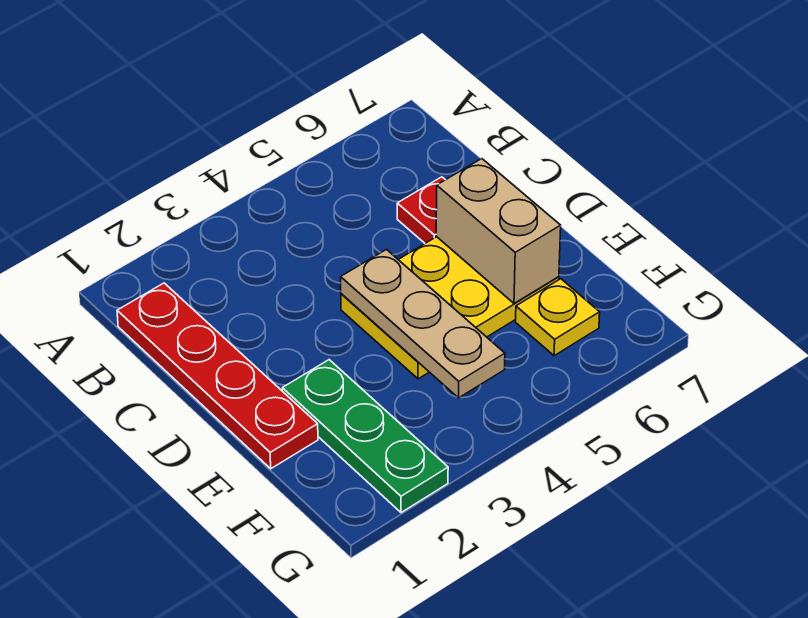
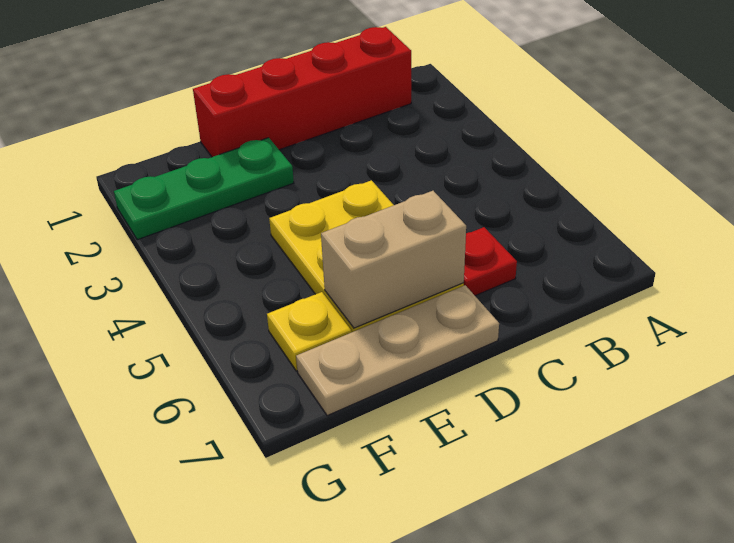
red plate B1:E1 level 1 -> red brick B1:E1 level 1
tan plate D4:F4 level 2 -> tan plate D7:F7 level 1

